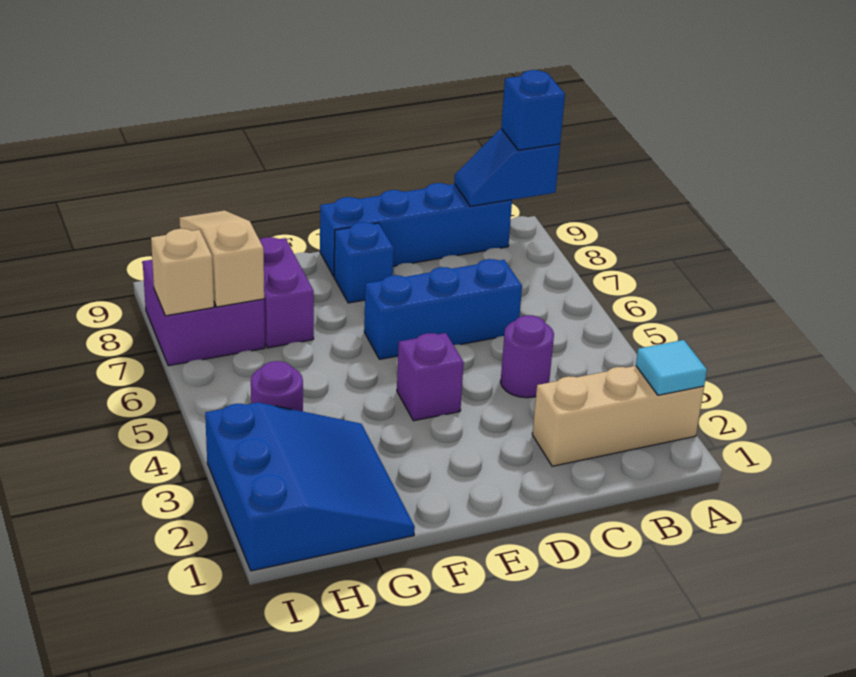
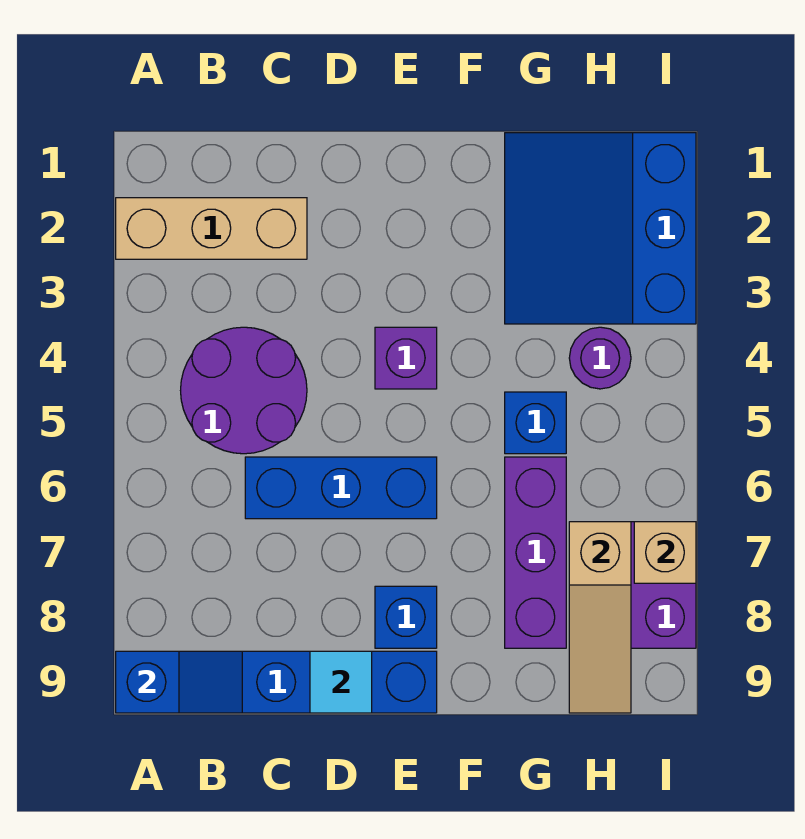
cyan tile A2 level 2 -> cyan tile D9 level 2
blue brick A9 level 3 -> blue brick G5 level 1
purple round brick C4 level 1 -> purple round brick B4:C5 level 1
purple brick G7:G8 level 1 -> purple brick G6:G8 level 1

